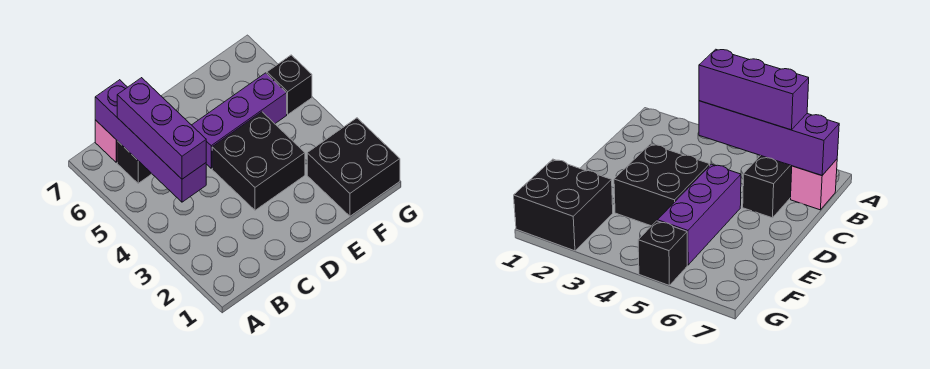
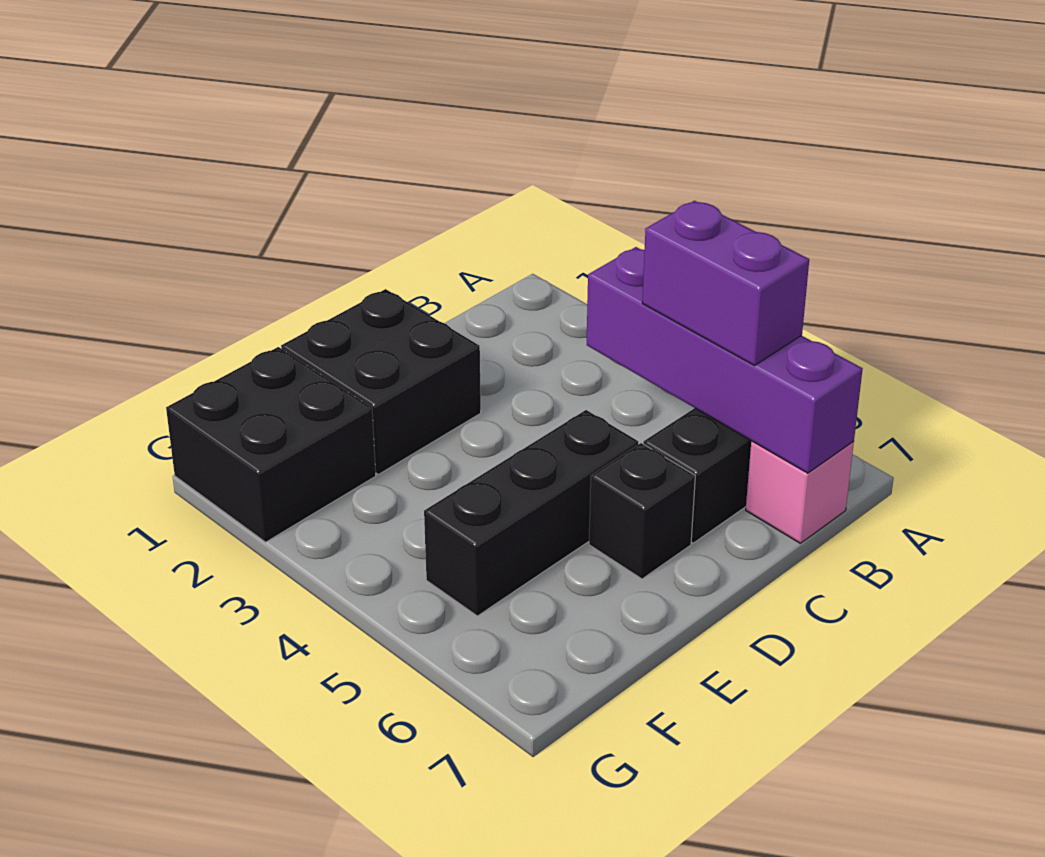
purple brick B4:B6 level 3 -> purple brick B5:B6 level 3
black brick D3:E4 level 1 -> black brick D1:E2 level 1
purple brick D5:F5 level 1 -> black brick D5:F5 level 1
black brick G5 level 1 -> black brick D6 level 1

